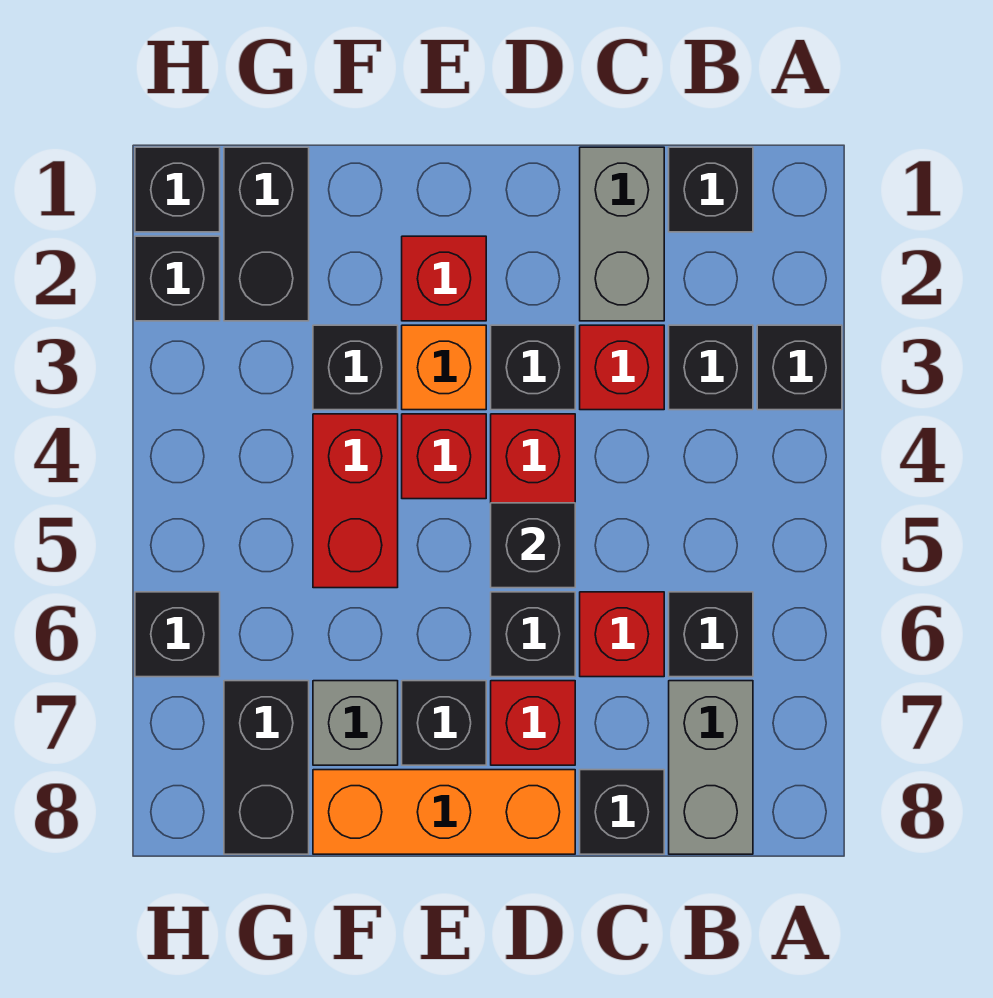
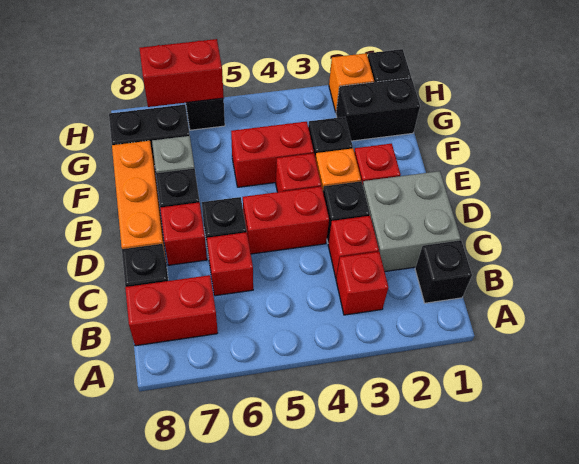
black brick A3 level 1 -> none
black brick B3 level 1 -> red brick B3 level 1
black brick B6 level 1 -> none
grey brick B7:B8 level 1 -> red brick B7:B8 level 1
grey brick C1:C2 level 1 -> grey brick C1:D2 level 1
black brick D5 level 2 -> none
black brick H2 level 1 -> orange brick H2 level 1
none -> red brick H6:H7 level 2

